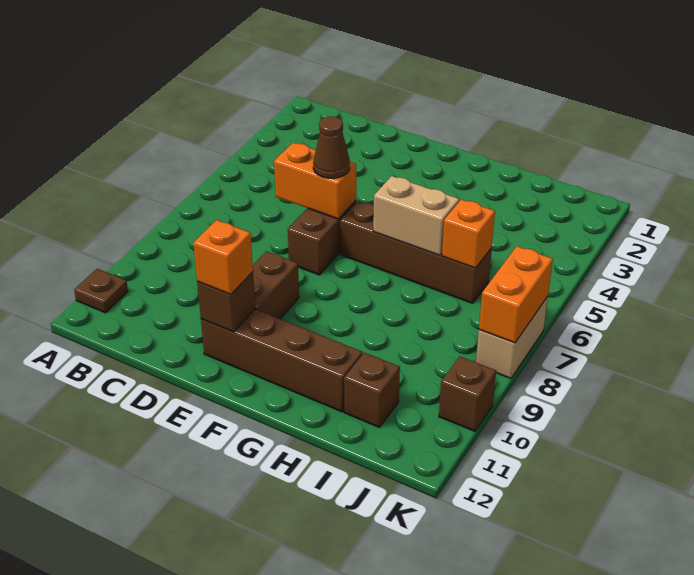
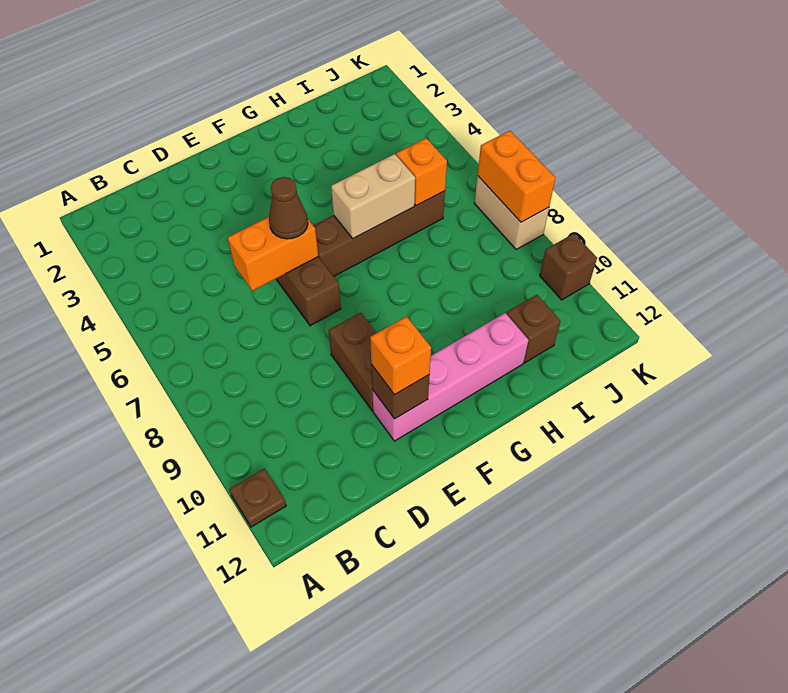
brown brick E11:H11 level 1 -> pink brick E11:H11 level 1

